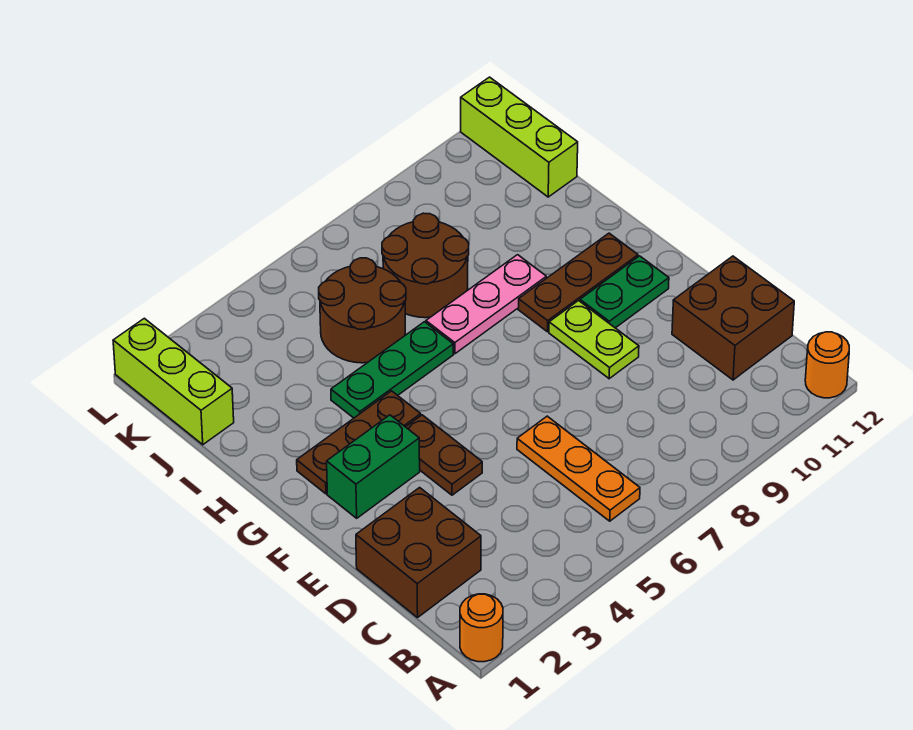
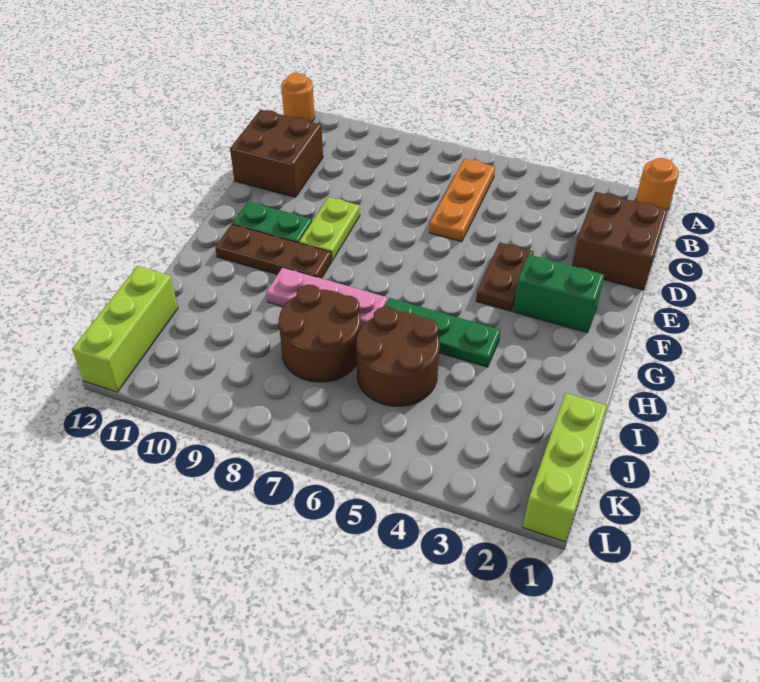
brown plate G2:G4 level 1 -> none

